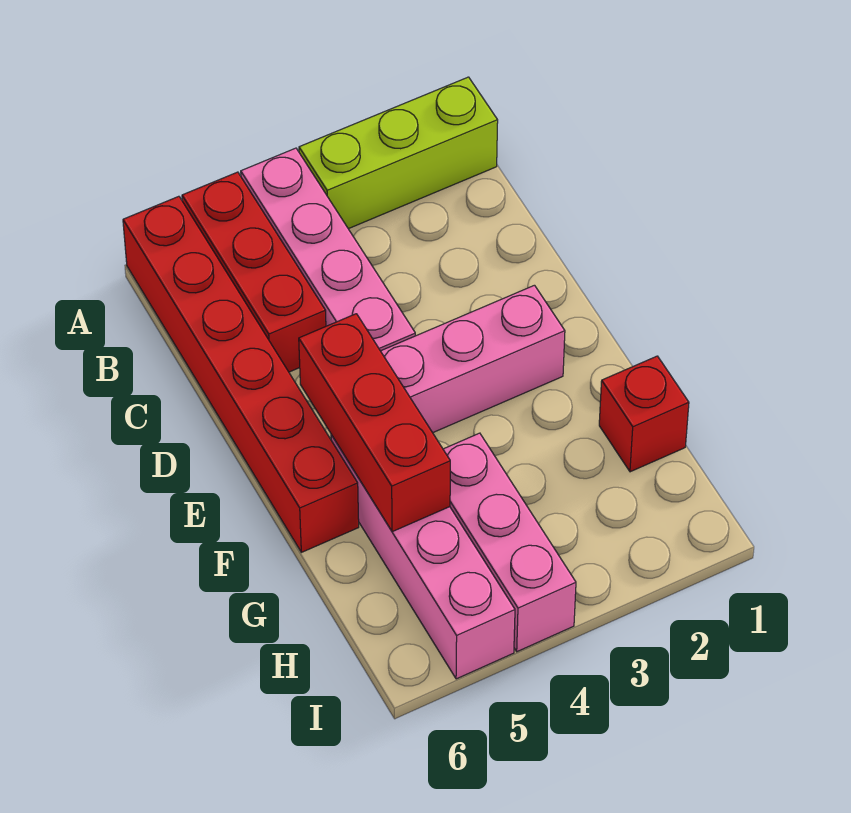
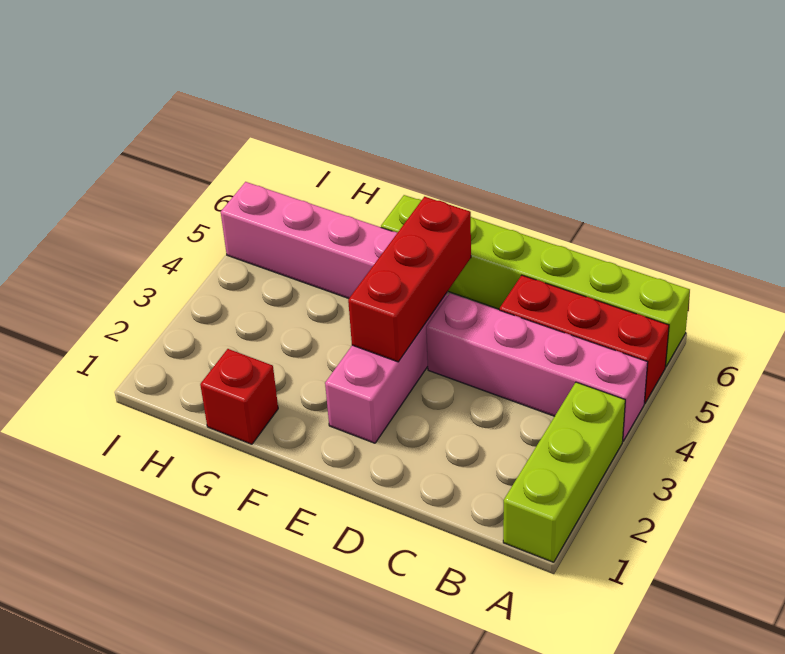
red brick A6:F6 level 1 -> lime brick A6:F6 level 1
red brick E5:G5 level 2 -> red brick E3:E5 level 2
pink brick G4:I4 level 1 -> none

